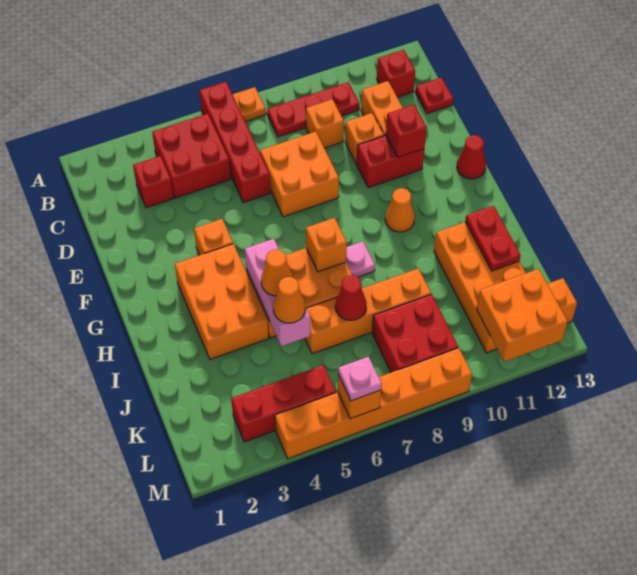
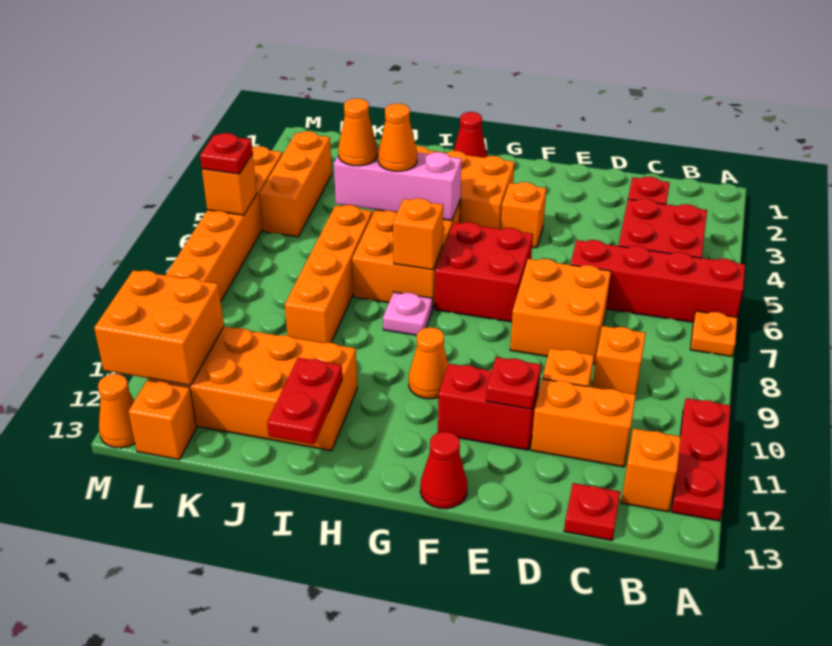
red plate B8:B10 level 1 -> red plate A10:A12 level 1
red brick B12 level 1 -> orange brick B12 level 1
red brick E10:E11 level 1 -> red brick E11:F11 level 1
red brick E11 level 2 -> red plate E11 level 2
red plate I12:J12 level 2 -> red plate I12:I13 level 2
red cone J7 level 2 -> red cone H1 level 1
red brick K8:L9 level 1 -> red brick F6:G7 level 1
red brick L3:L5 level 1 -> orange brick L3:L5 level 1
pink plate M6 level 3 -> red plate M6 level 3
none -> orange cone M13 level 1

